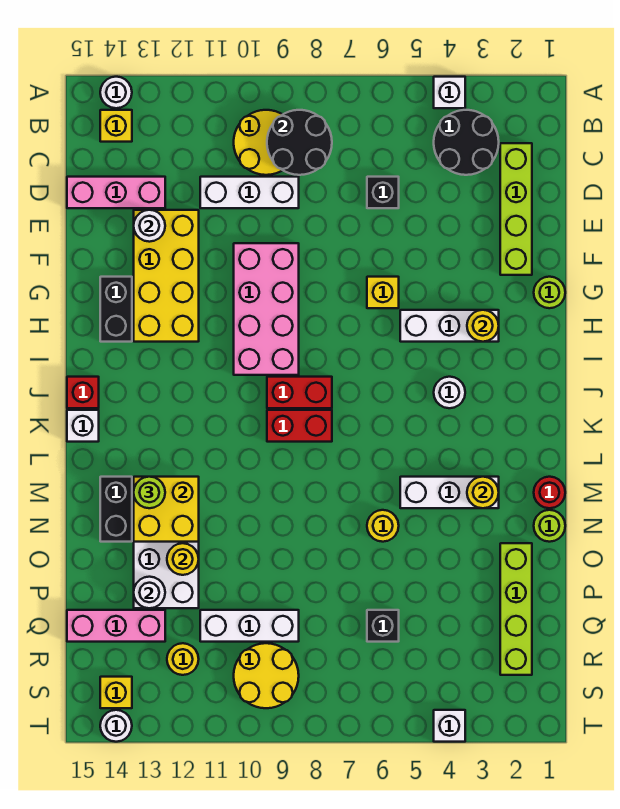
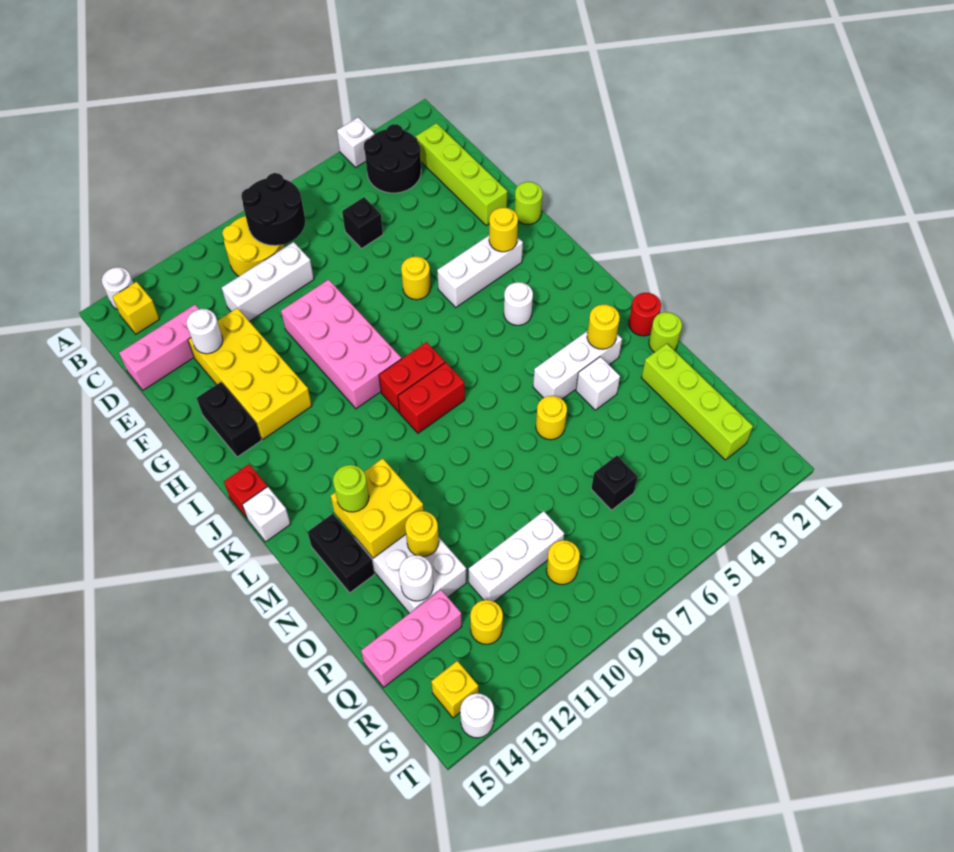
yellow brick G6 level 1 -> yellow round brick G6 level 1
yellow round brick R9:S10 level 1 -> yellow round brick R9 level 1
white brick T4 level 1 -> white brick N4 level 1

